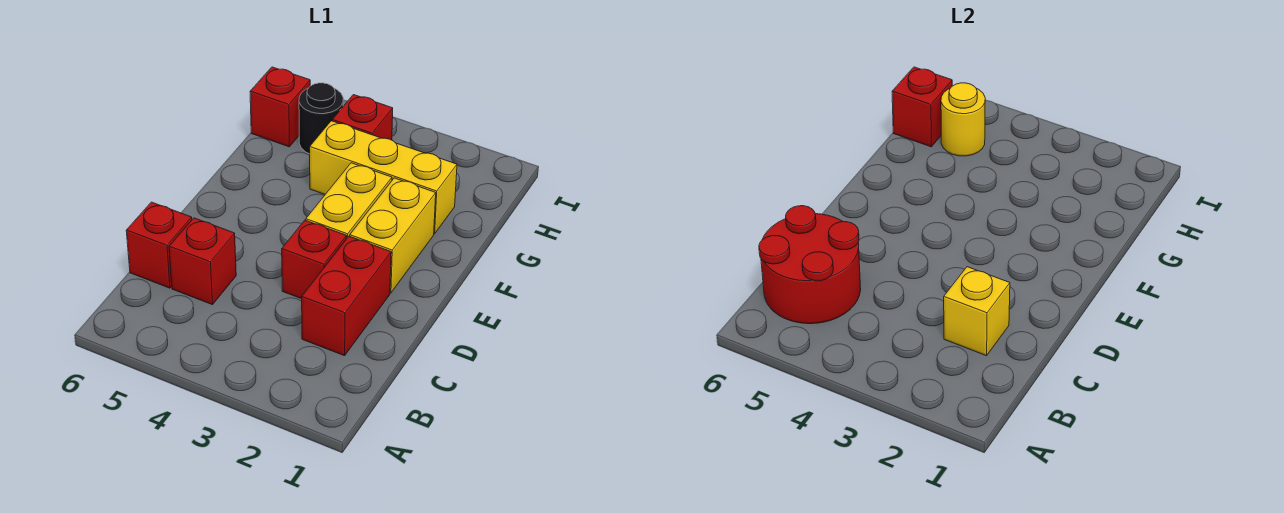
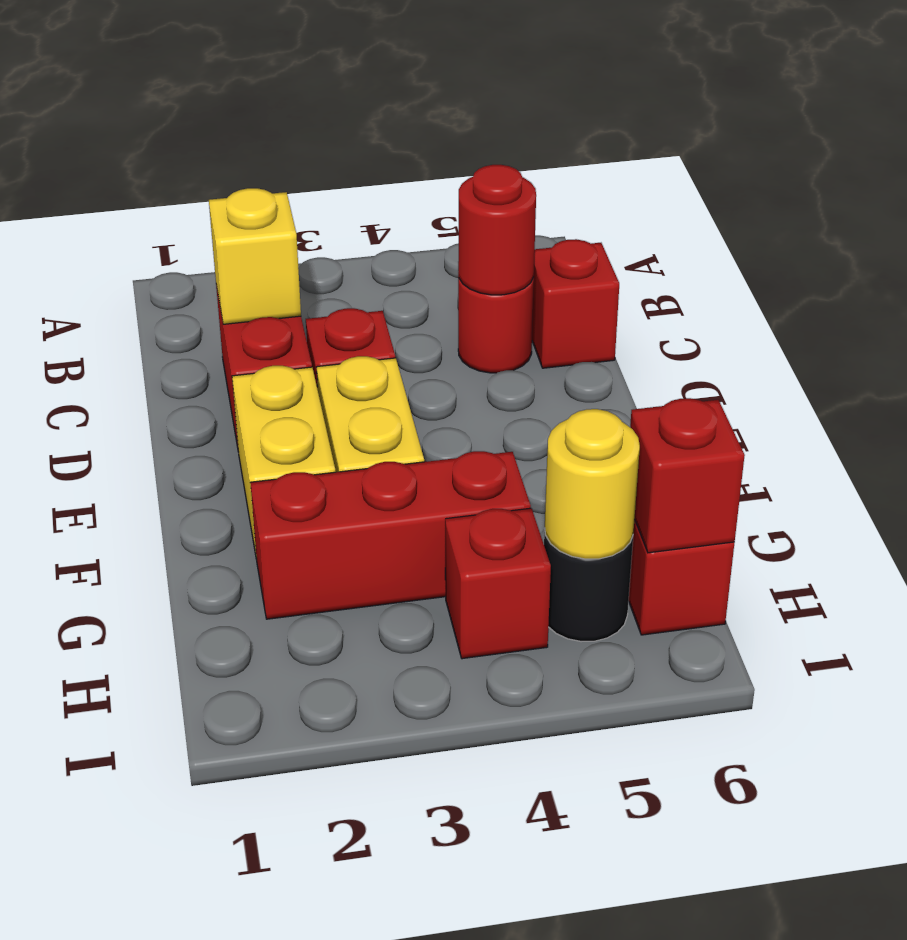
red round brick B5:C6 level 2 -> red round brick C5 level 2
red brick C5 level 1 -> red round brick C5 level 1
yellow brick G2:G4 level 1 -> red brick G2:G4 level 1

